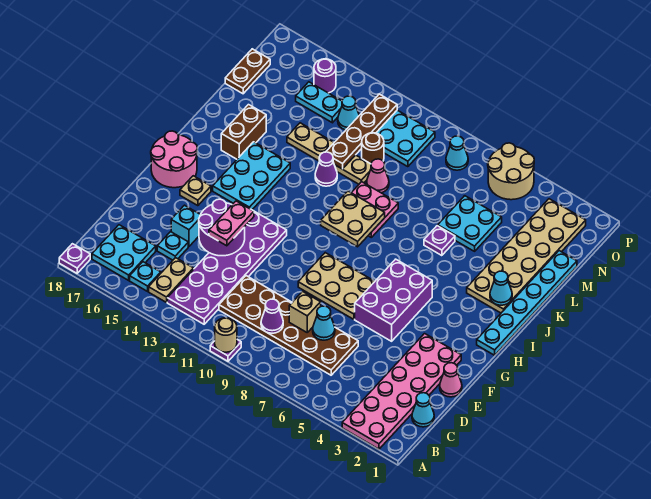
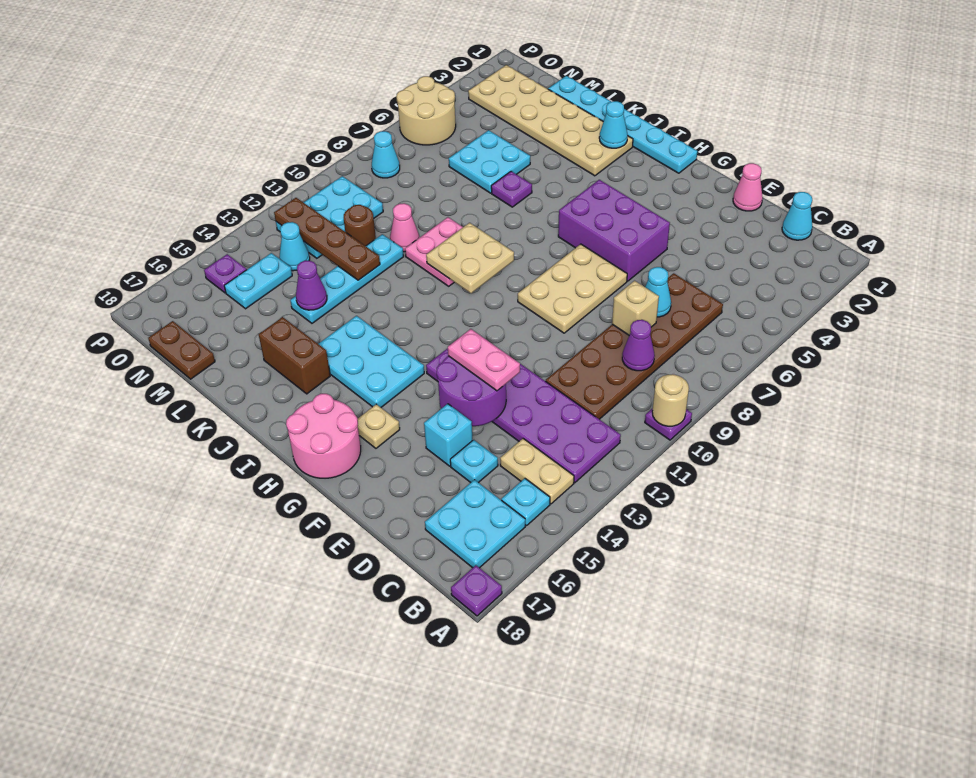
pink plate A2:F3 level 1 -> none
purple cone K12 level 1 -> purple cone L14 level 2
tan plate L11:L14 level 1 -> cyan plate L11:L14 level 1
purple round brick O15 level 1 -> purple plate O15 level 1

